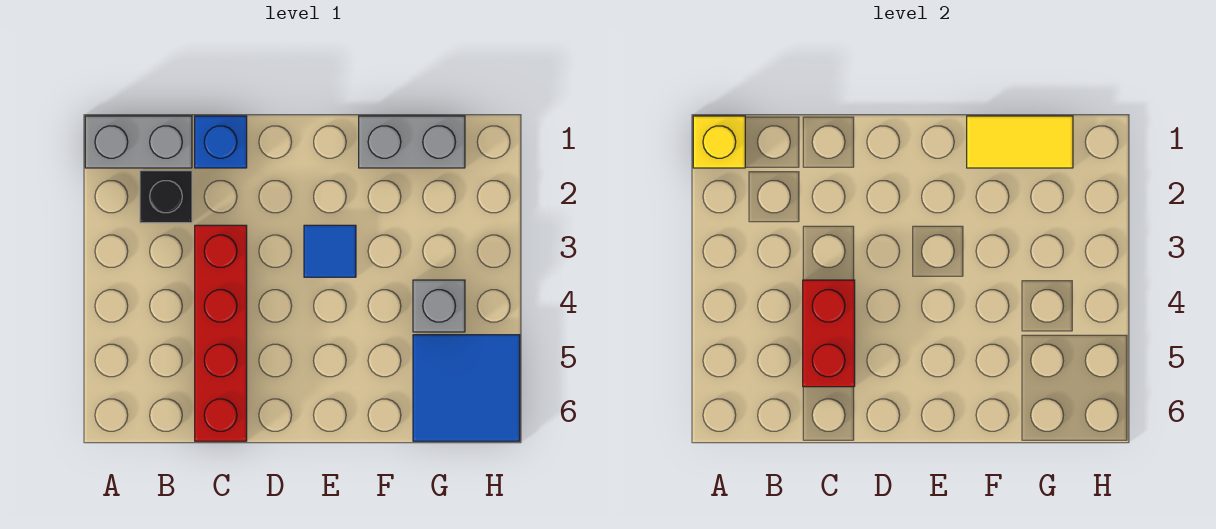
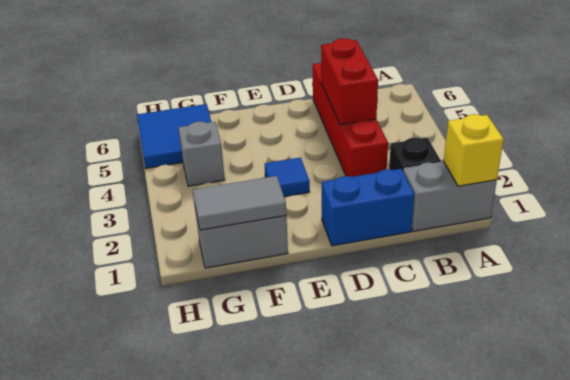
blue brick C1 level 1 -> blue brick C1:D1 level 1
yellow tile F1:G1 level 2 -> grey tile F1:G1 level 2

